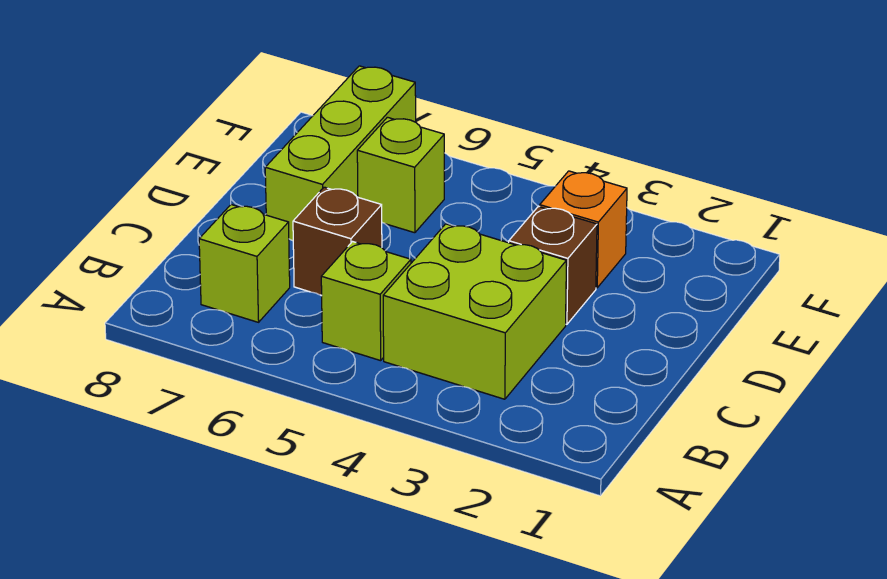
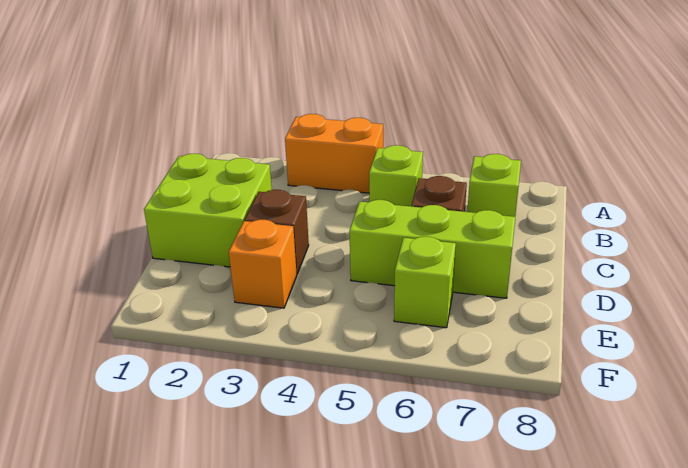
none -> orange brick A3:A4 level 1
lime brick B3:C4 level 1 -> lime brick C1:D2 level 1
lime brick D7:F7 level 1 -> lime brick D5:D7 level 1

